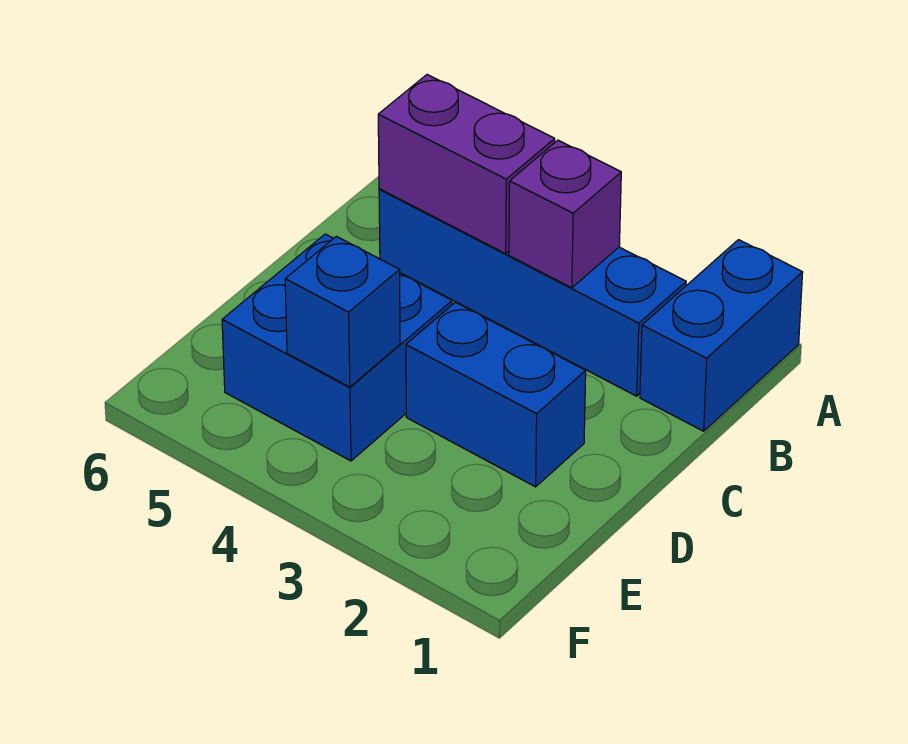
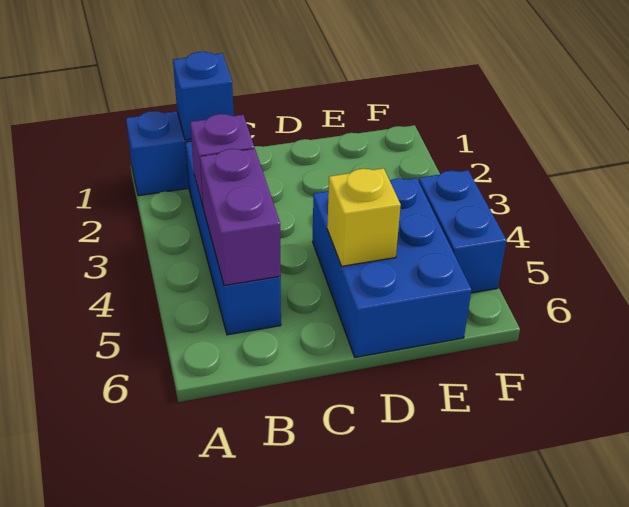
blue brick D2:D3 level 1 -> blue brick F4:F5 level 1
blue brick D4:E5 level 1 -> blue brick D4:E6 level 1
none -> yellow brick D5 level 2
blue brick E4 level 2 -> blue brick B1 level 2

